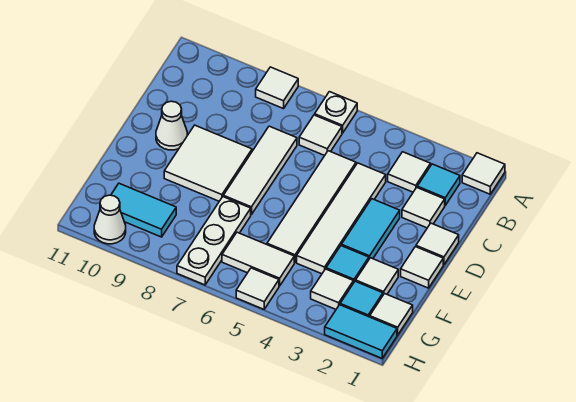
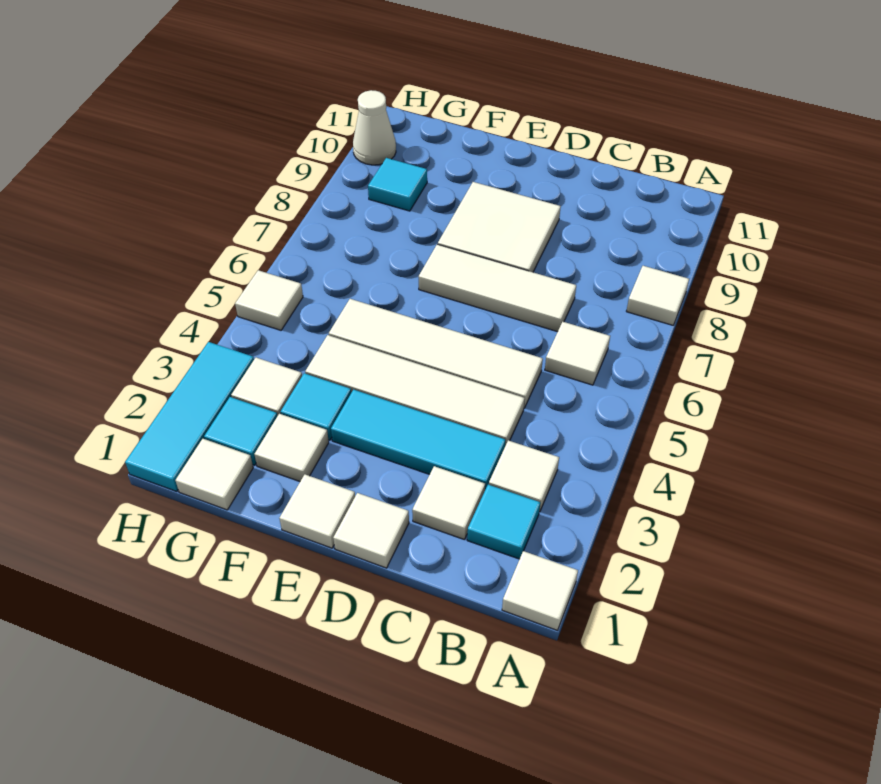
white plate A6 level 1 -> none
cyan tile D3:E3 level 1 -> cyan tile C3:E3 level 1
white cone D10 level 1 -> none
white plate F7:H7 level 1 -> none
white tile G5:G6 level 1 -> none
cyan tile G9:G10 level 1 -> cyan tile G9 level 1
cyan tile H1:H2 level 1 -> cyan tile H1:H3 level 1

